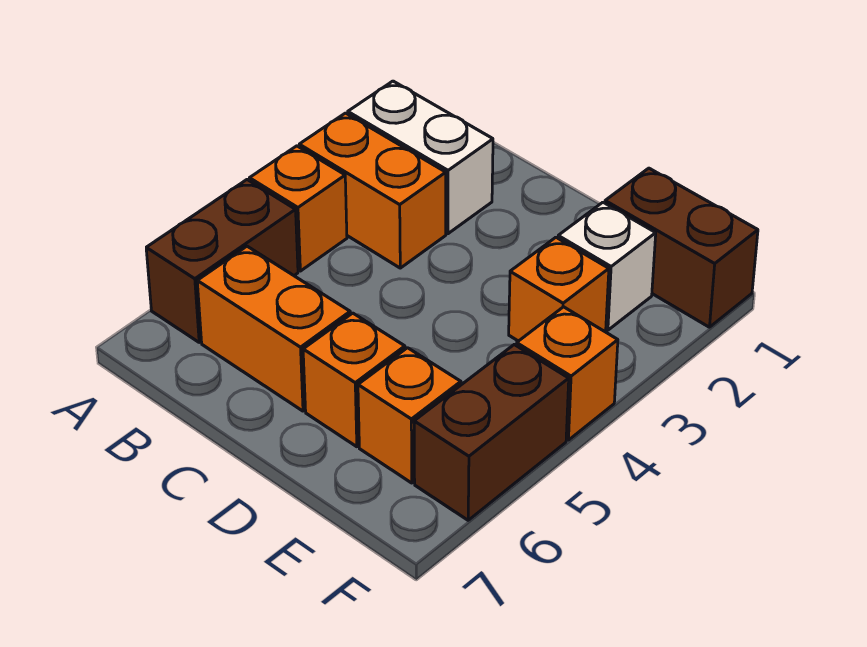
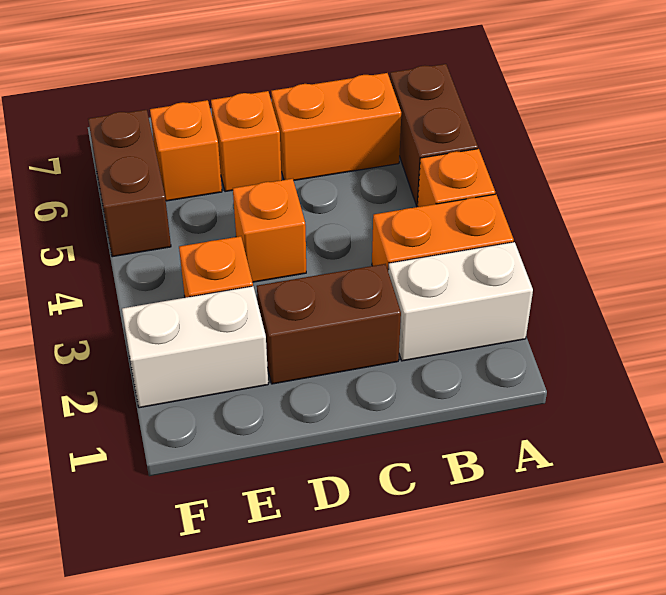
brown brick E1:F1 level 1 -> brown brick C2:D2 level 1
white brick E2 level 1 -> white brick E2:F2 level 1
orange brick F4 level 1 -> orange brick D4 level 1

